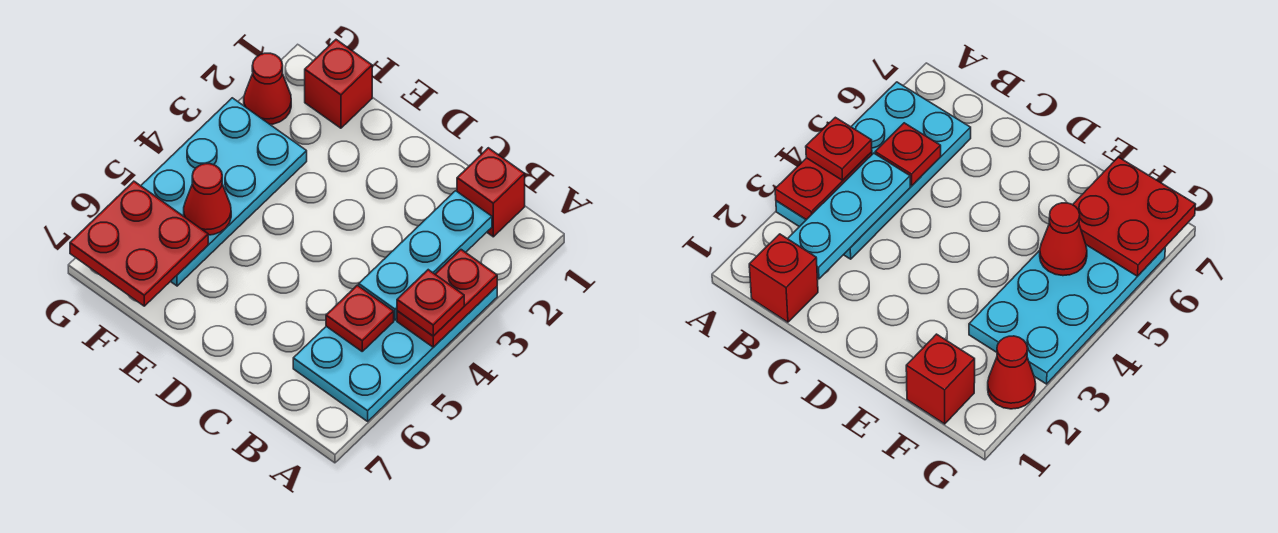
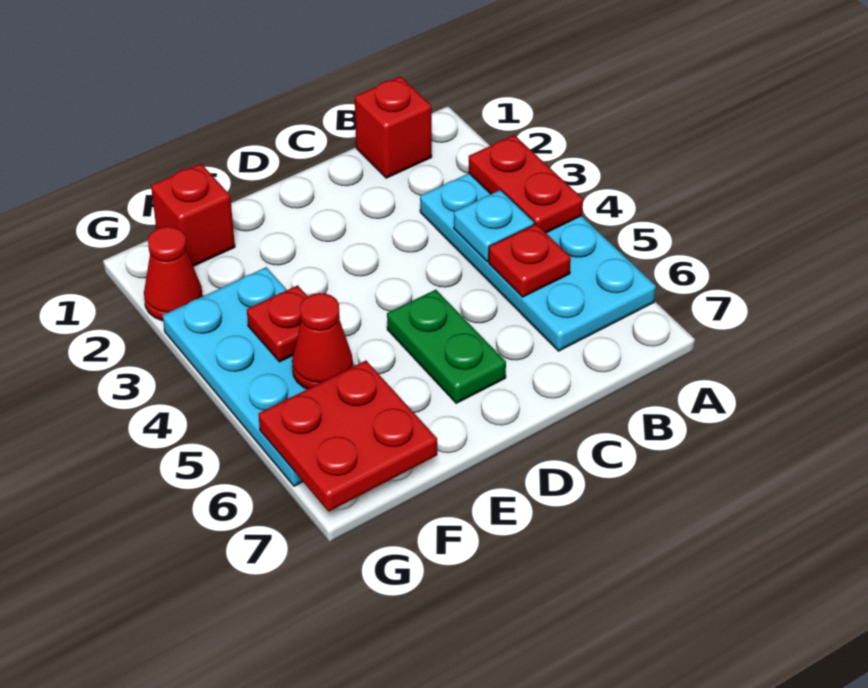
red plate A4 level 3 -> red plate F4 level 2
cyan plate B2:B4 level 2 -> cyan plate B4 level 2
none -> green plate D5:D6 level 1

